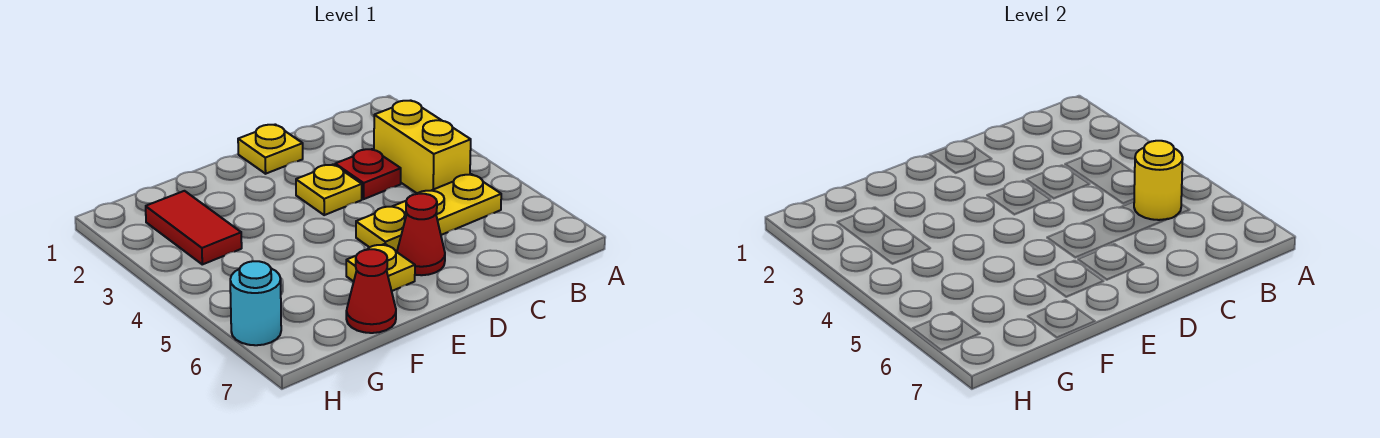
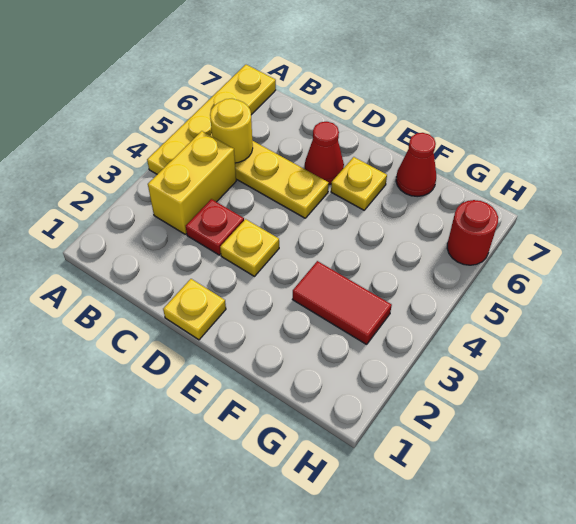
none -> yellow plate A4:A7 level 1
red tile G2:G3 level 1 -> red tile F3:G3 level 1
cyan round brick H6 level 1 -> red round brick H6 level 1

